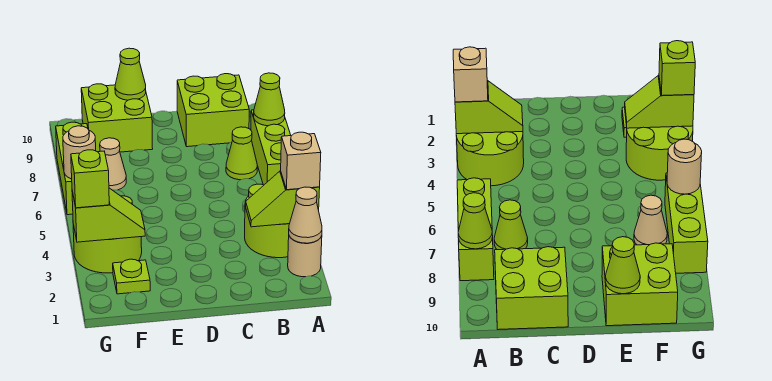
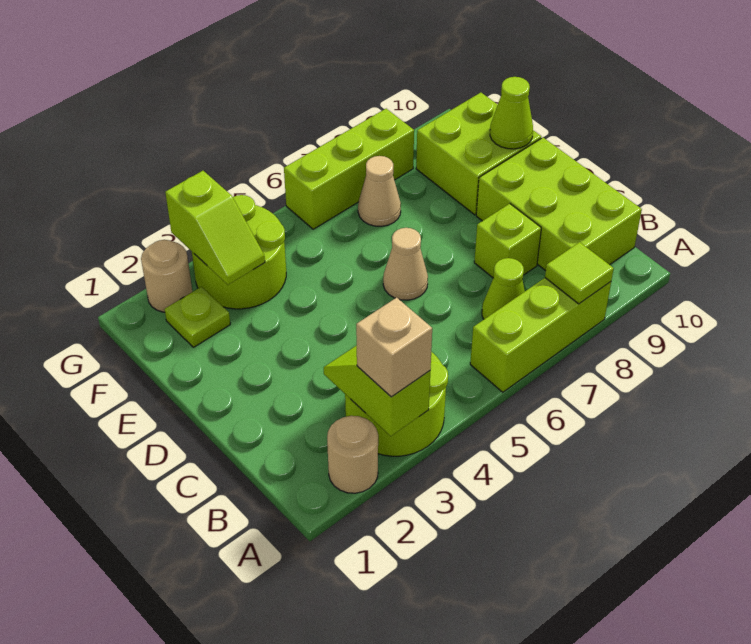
tan cone A2 level 2 -> tan cone D6 level 1
lime cone A8 level 2 -> lime tile A8 level 2
lime brick B9:C10 level 1 -> lime brick B9:D10 level 1
lime brick G3 level 3 -> lime brick C8 level 1
tan round brick G6 level 2 -> tan round brick G2 level 1

